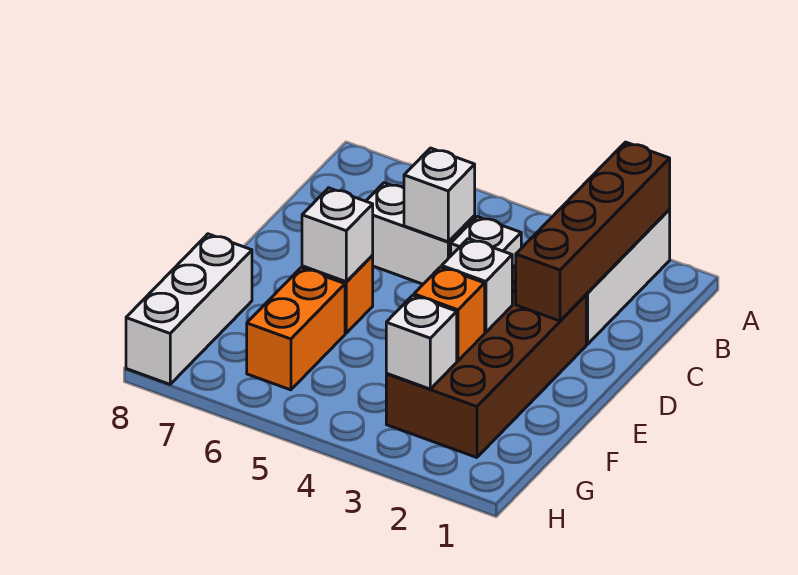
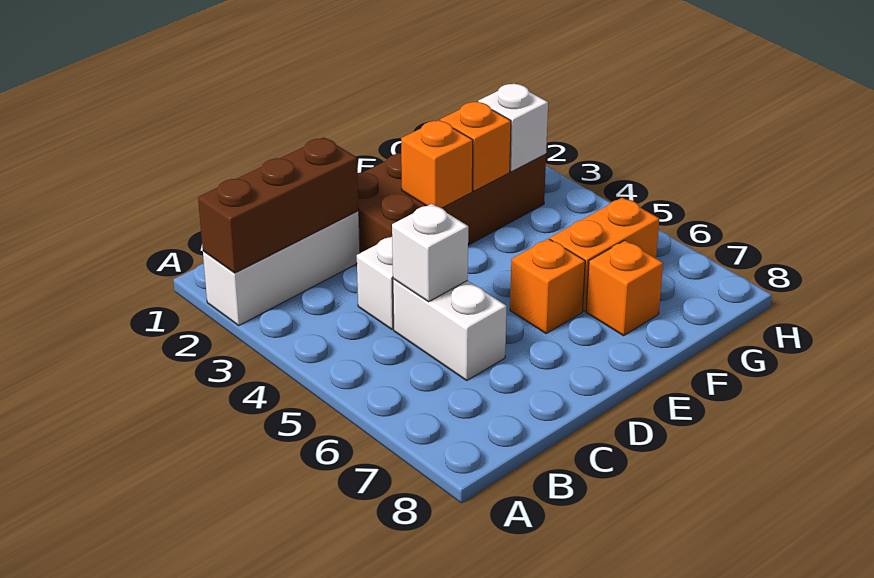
brown brick A2:D2 level 2 -> brown brick A2:C2 level 2
white brick E3 level 2 -> orange brick E3 level 2
white brick E6 level 2 -> none
none -> orange brick F7 level 1
white brick F8:H8 level 1 -> none

